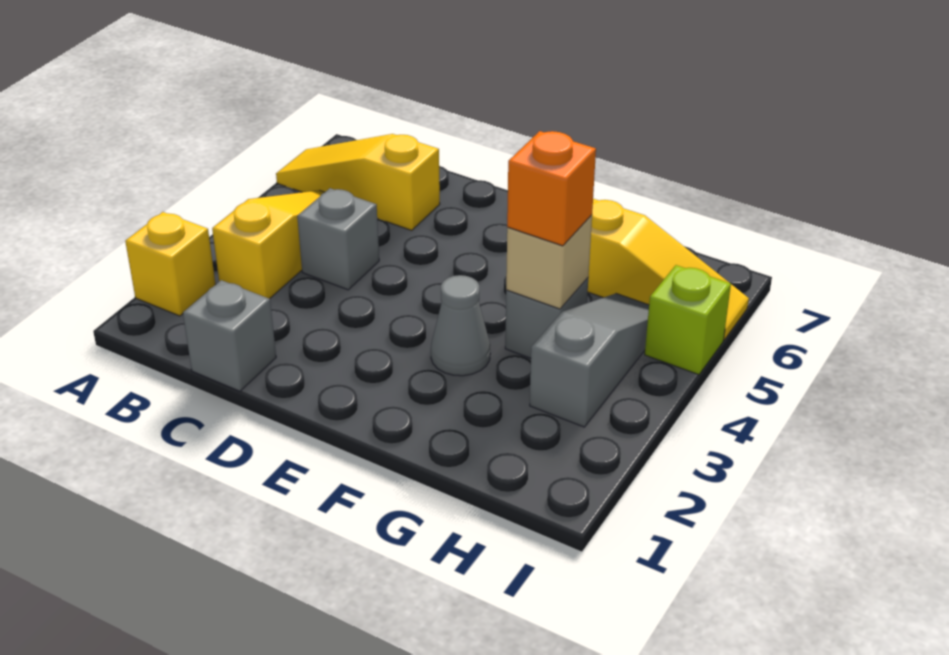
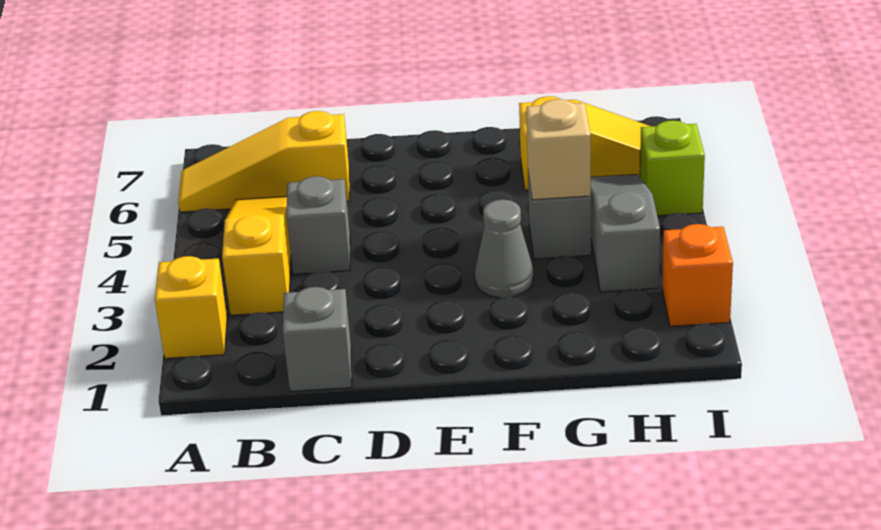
orange brick G4 level 3 -> orange brick I2 level 1

